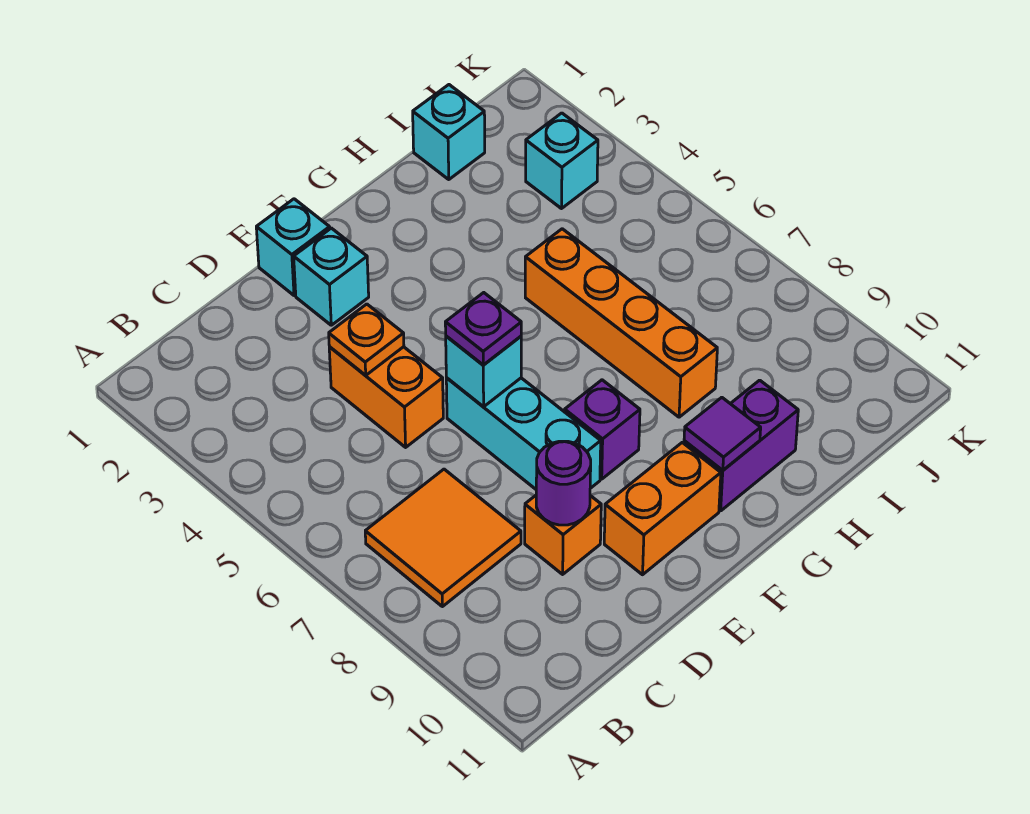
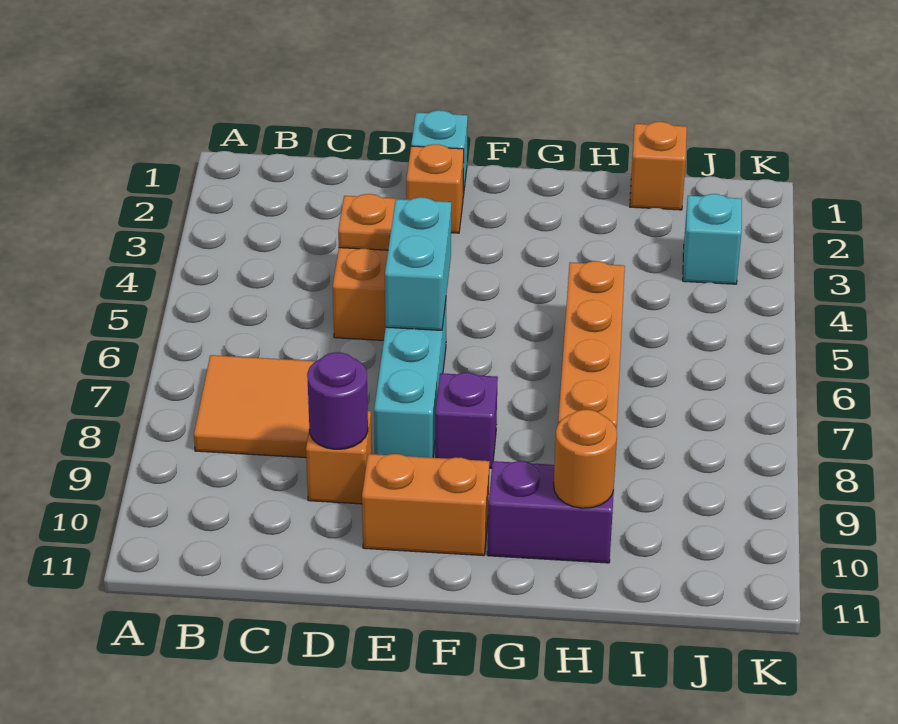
cyan brick E2 level 1 -> orange brick E2 level 1
cyan brick E6 level 2 -> cyan brick E5:E6 level 2
purple plate E6 level 3 -> none
purple tile G10 level 2 -> none
none -> orange round brick H10 level 2
cyan brick I1 level 1 -> orange brick I1 level 1

